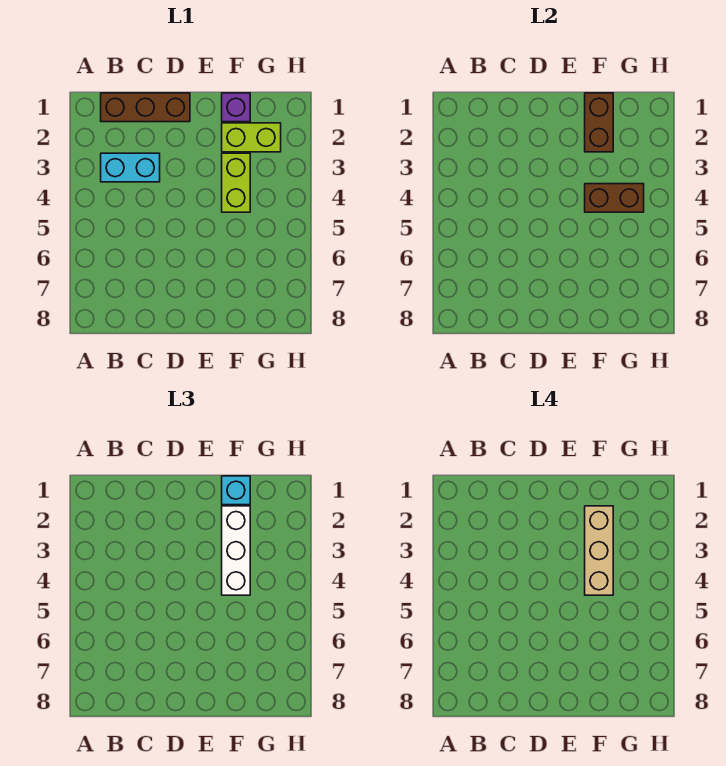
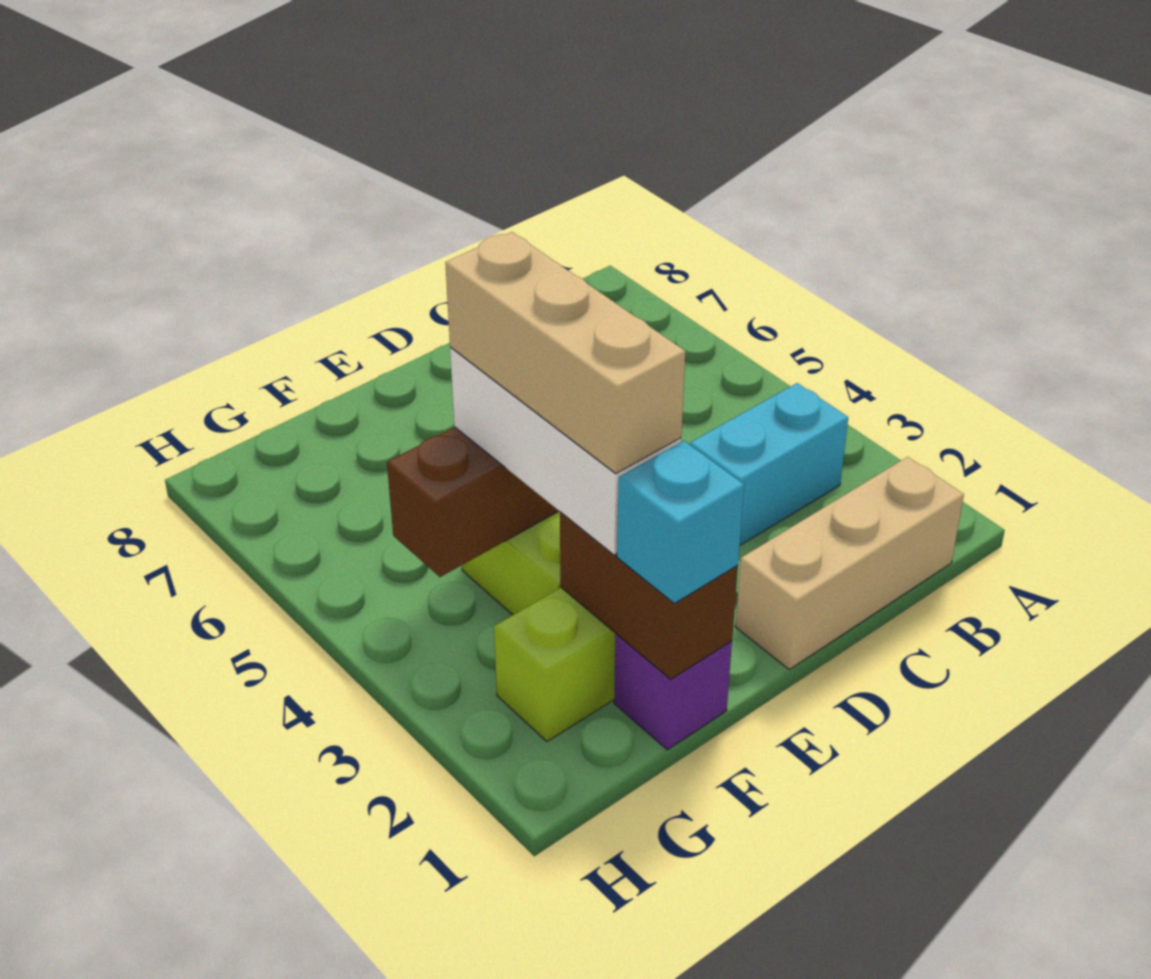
brown brick B1:D1 level 1 -> tan brick B1:D1 level 1

